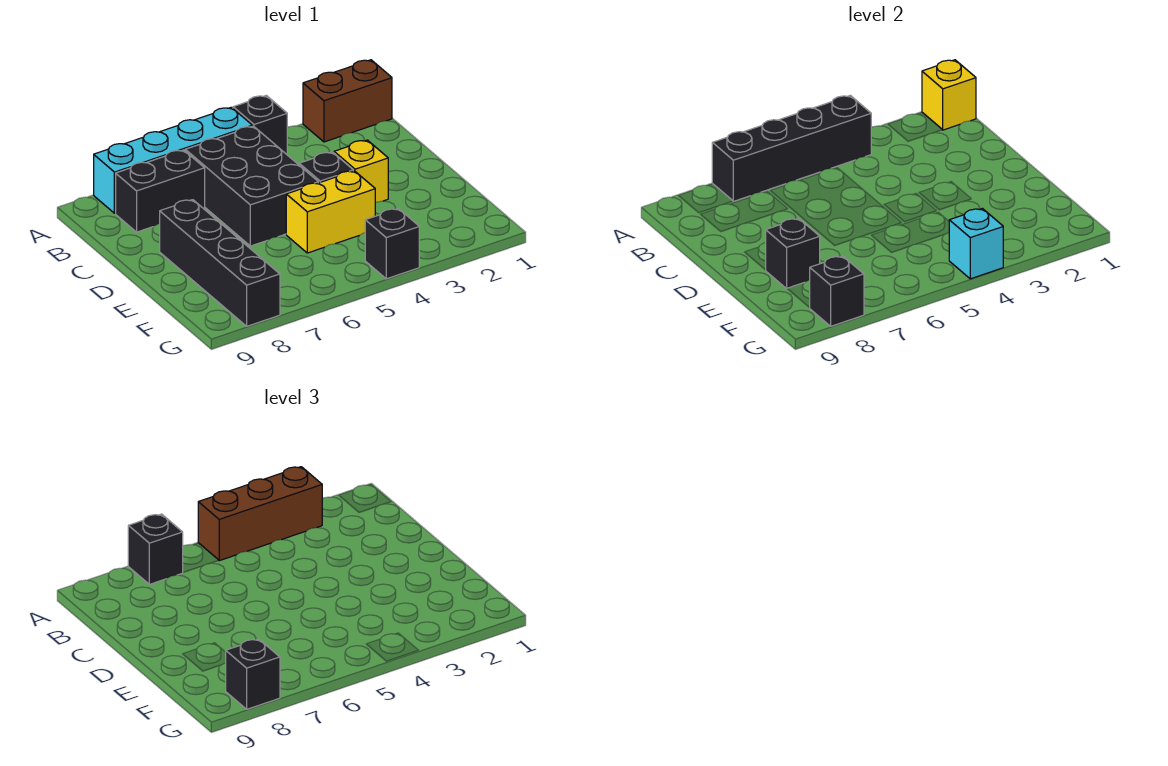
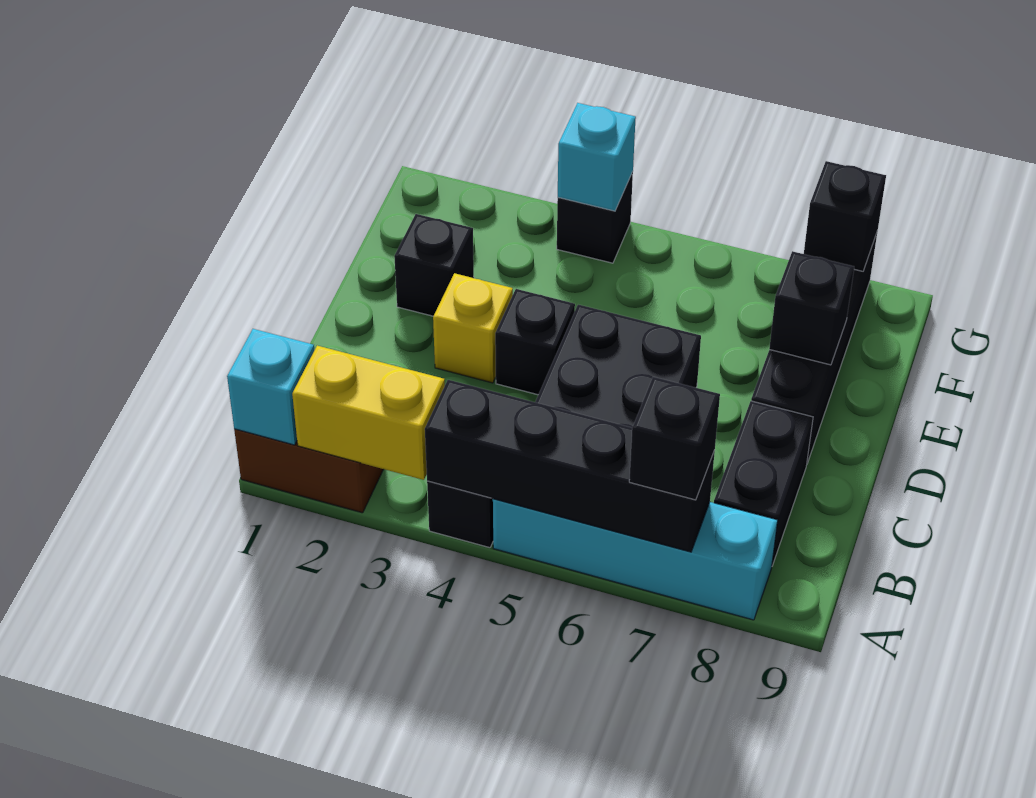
yellow brick A1 level 2 -> cyan brick A1 level 2
brown brick A3:A5 level 3 -> none
black brick B7:B8 level 1 -> black brick B8:C8 level 1
yellow brick E4:E5 level 1 -> yellow brick A2:A3 level 2
black brick G8 level 3 -> black brick E2 level 1

